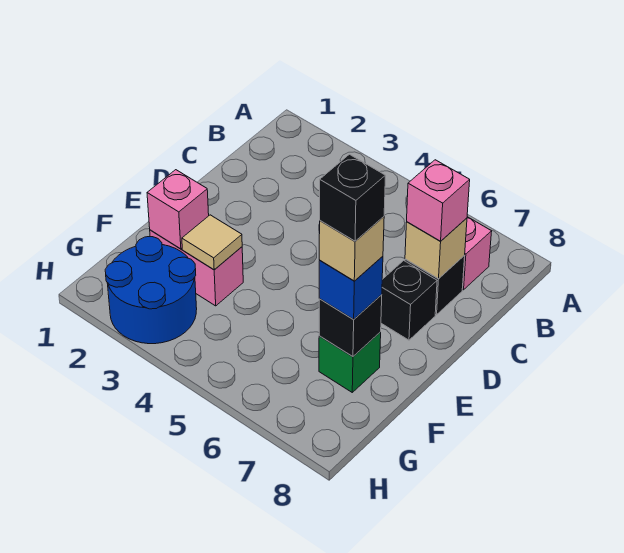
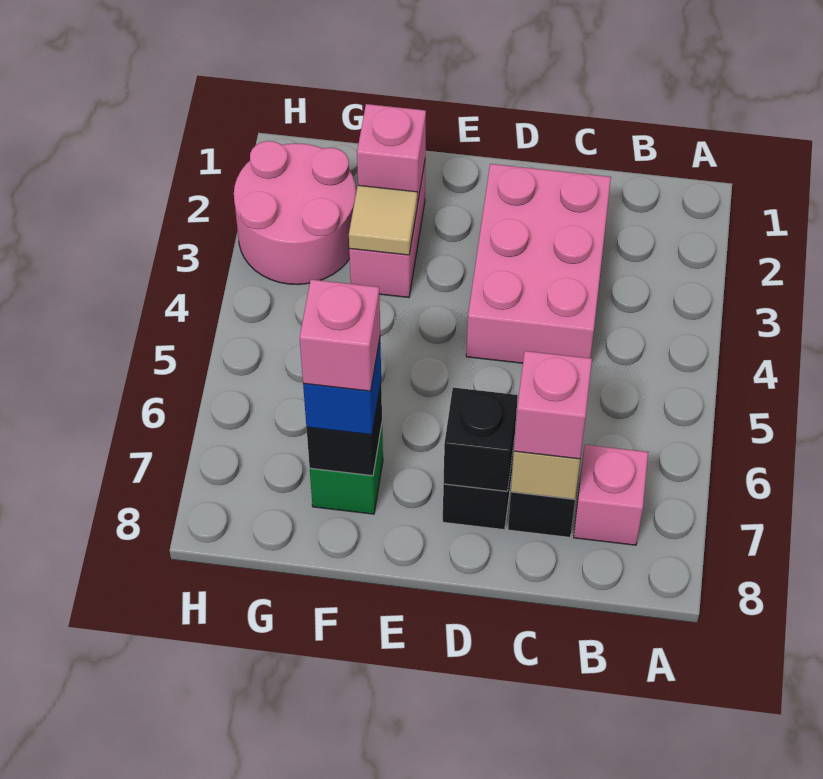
none -> pink brick C2:D4 level 1
tan brick F7 level 4 -> pink brick F7 level 4
black brick F7 level 5 -> black brick D7 level 2
blue round brick G2:H3 level 1 -> pink round brick G2:H3 level 1

